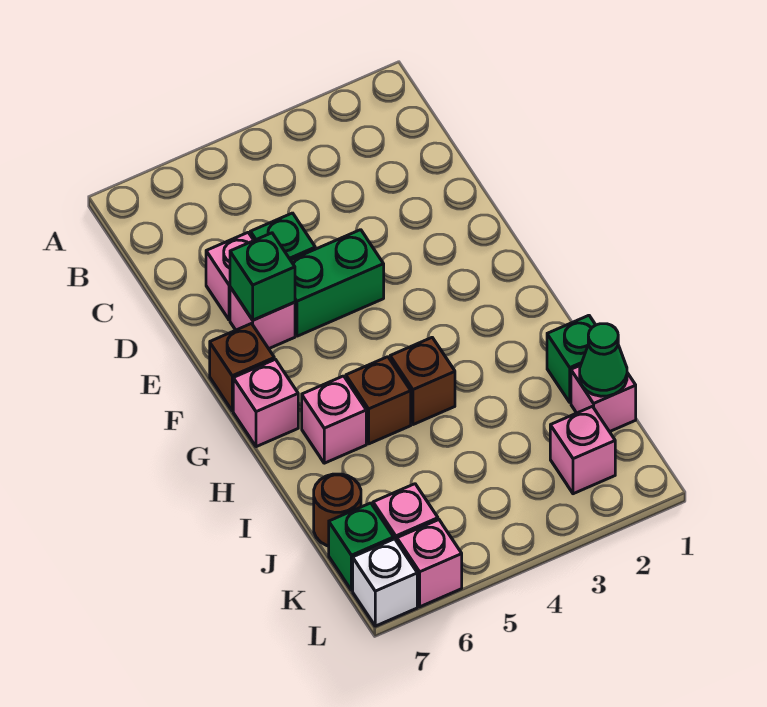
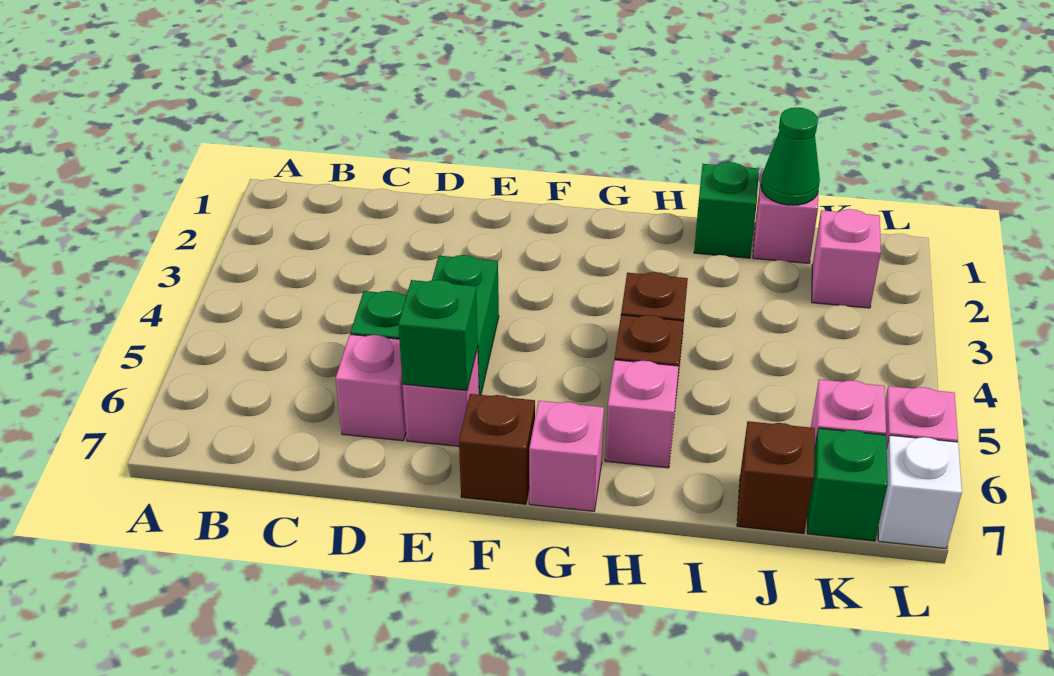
brown round brick J7 level 1 -> brown brick J7 level 1

